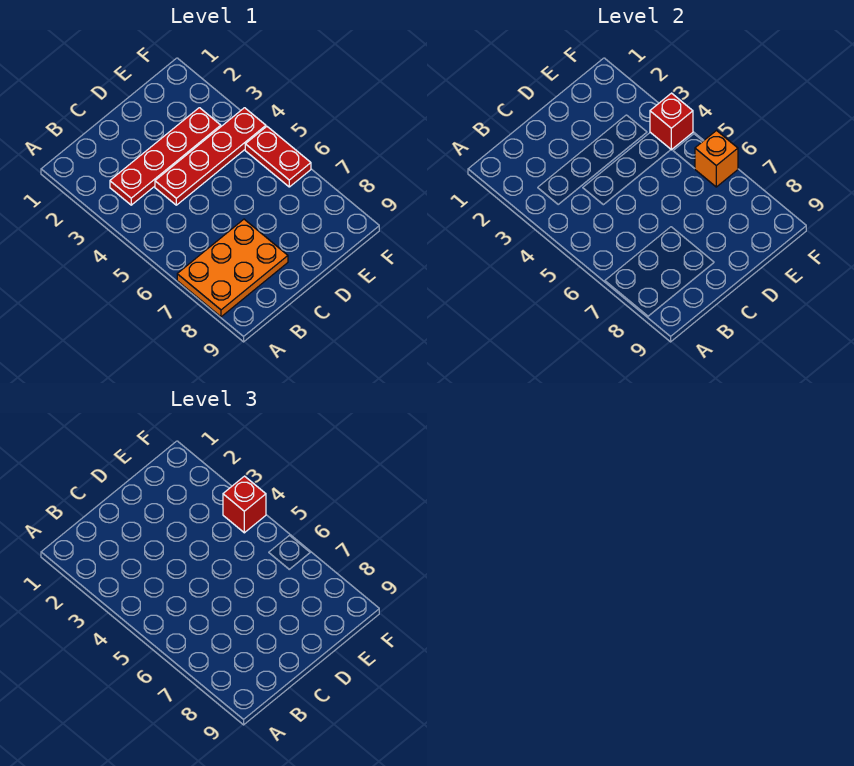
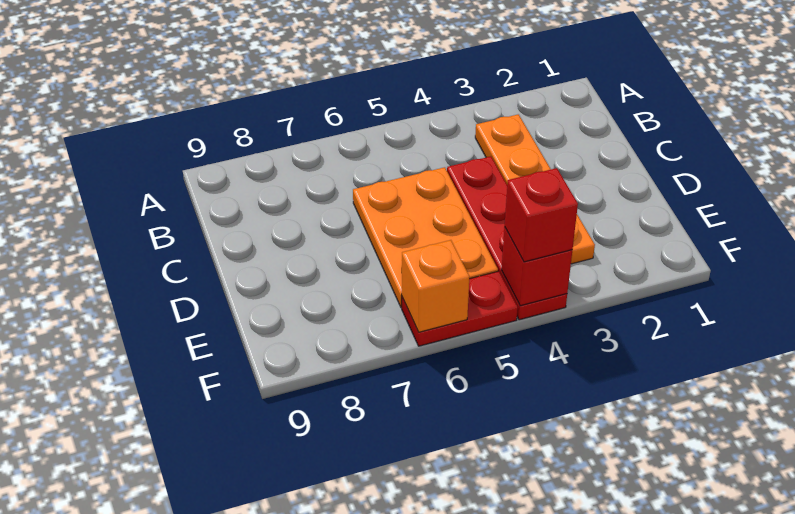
orange plate A7:C8 level 1 -> orange plate C5:E6 level 1
red plate B3:E3 level 1 -> orange plate B3:E3 level 1

